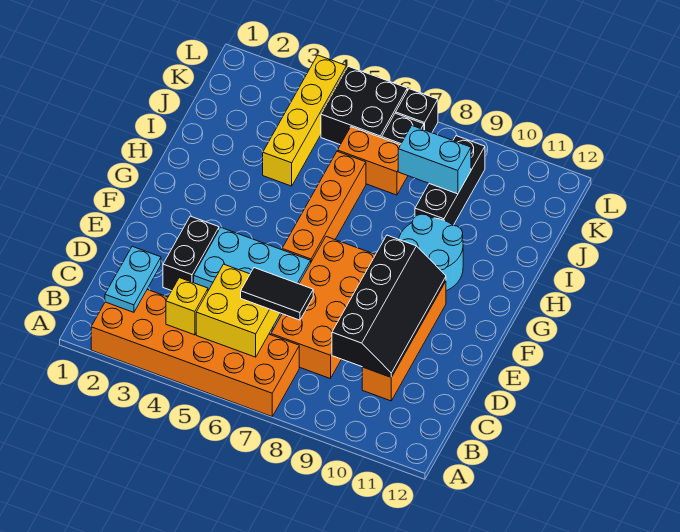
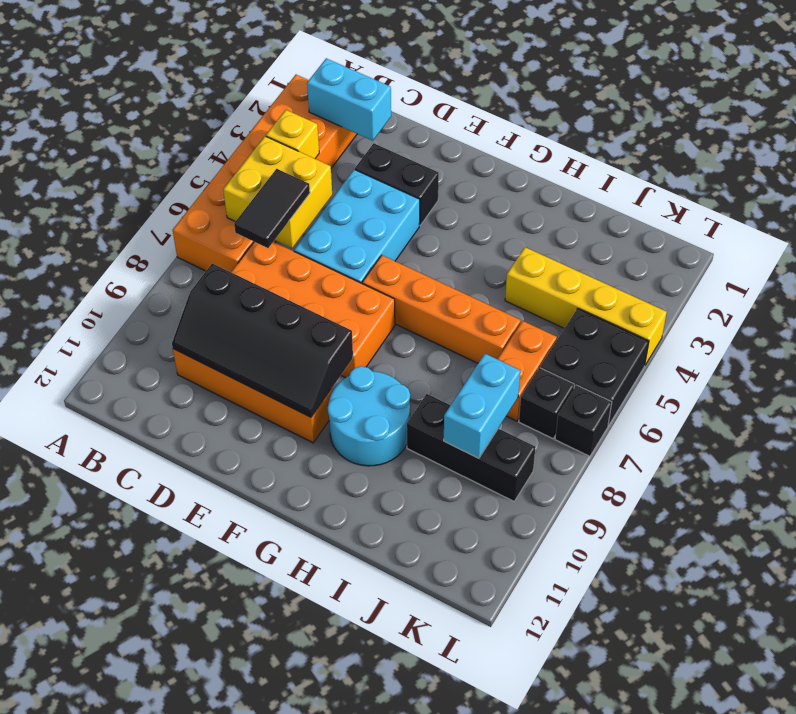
cyan plate B2:C2 level 2 -> cyan brick B2:C2 level 2

